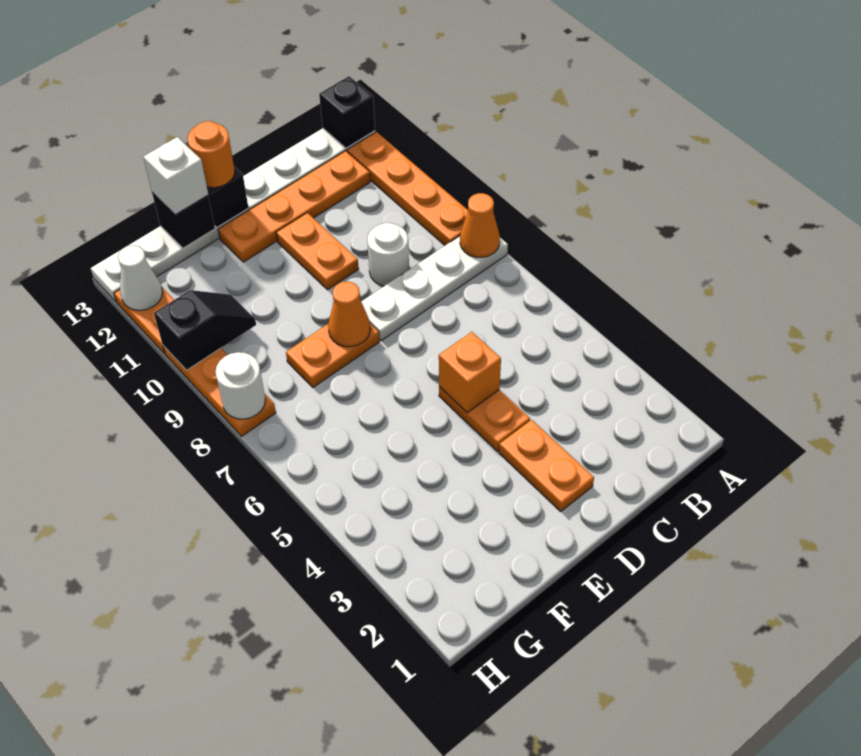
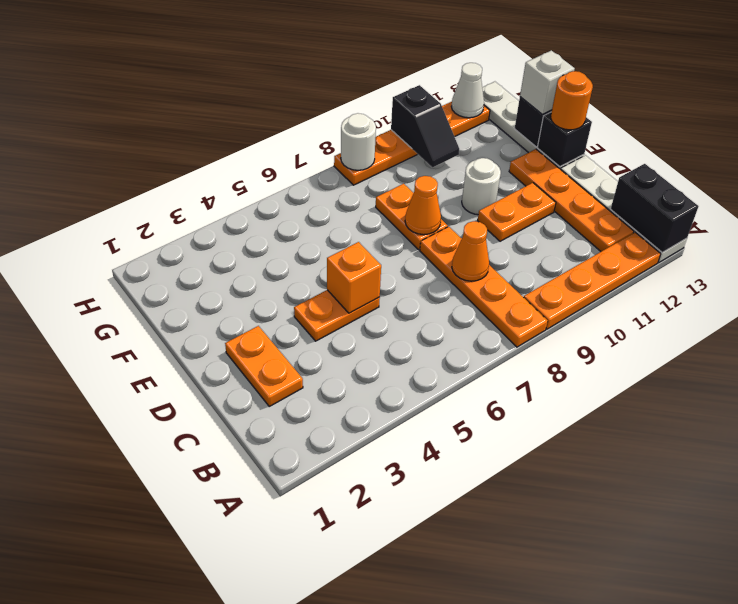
white plate A8:D8 level 1 -> orange plate A8:D8 level 1
orange cone A8 level 2 -> orange cone C8 level 2
black brick A13 level 2 -> black brick A13:B13 level 2
white round brick C9 level 1 -> white round brick E10 level 1
orange plate D2:D3 level 1 -> orange plate C2:D2 level 1

